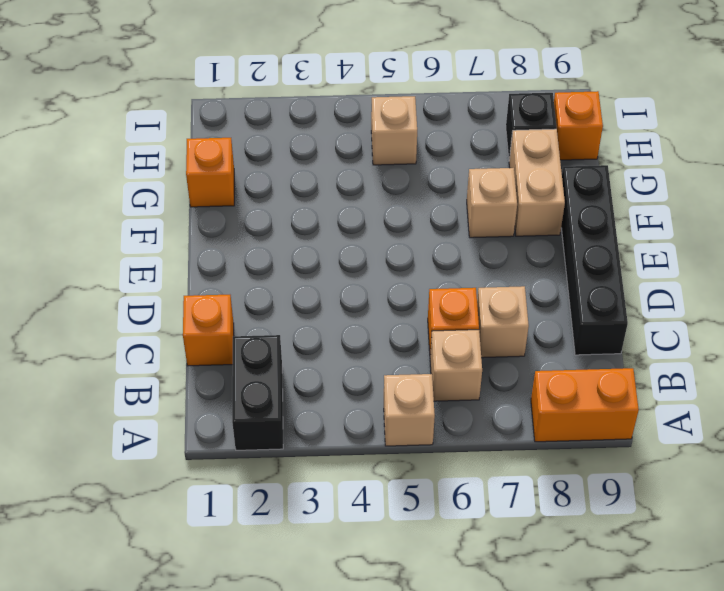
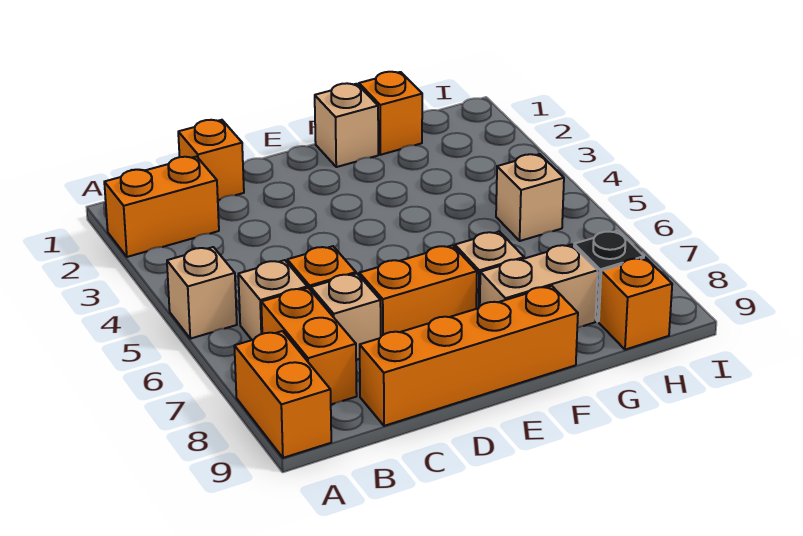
black brick A2:B2 level 1 -> orange brick A2:B2 level 1
none -> orange brick B7:B8 level 1
black brick C9:F9 level 1 -> orange brick C9:F9 level 1
none -> orange brick D7:E7 level 1
none -> tan brick F1 level 1

